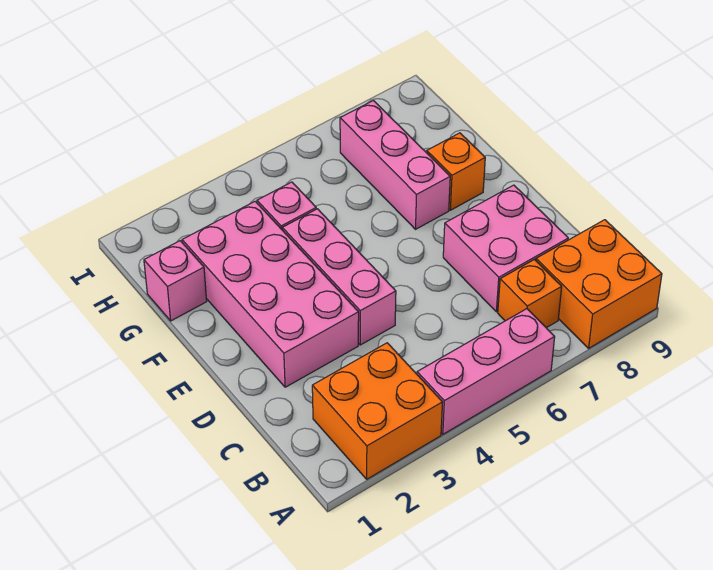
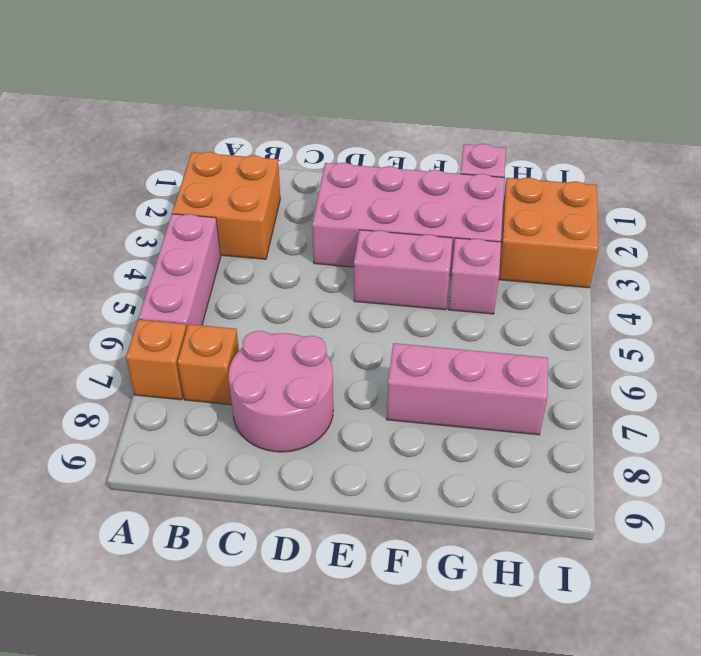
orange brick A8:B9 level 1 -> orange brick H2:I3 level 1
pink brick C7:D8 level 1 -> pink round brick C7:D8 level 1
pink brick D4:F4 level 1 -> pink brick E4:F4 level 1
orange brick F8 level 1 -> orange brick A7 level 1

